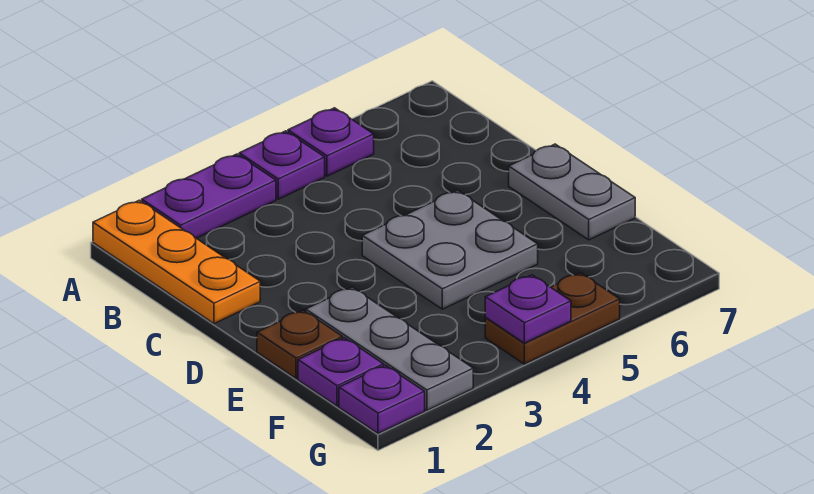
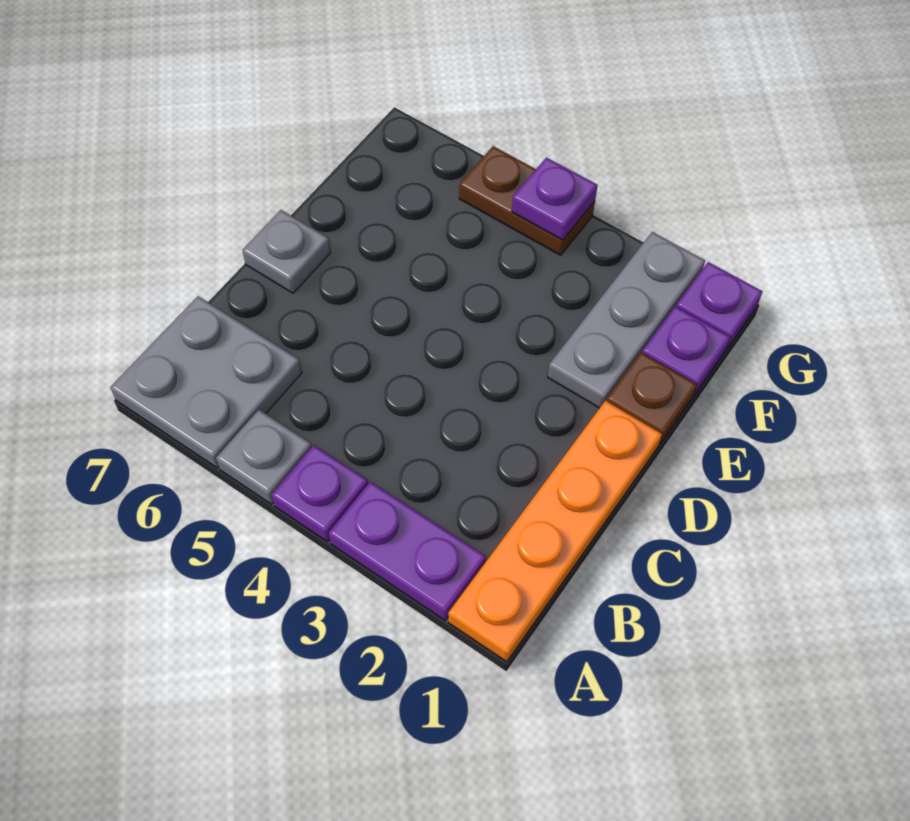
orange plate A1:C1 level 1 -> orange plate A1:D1 level 1
purple plate A5 level 1 -> grey plate A5 level 1
grey plate D4:E5 level 1 -> grey plate A6:B7 level 1
grey plate D7:E7 level 1 -> grey plate D7 level 1

